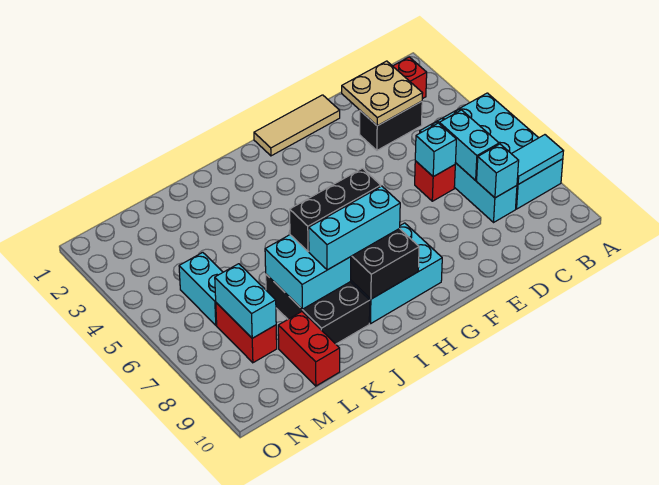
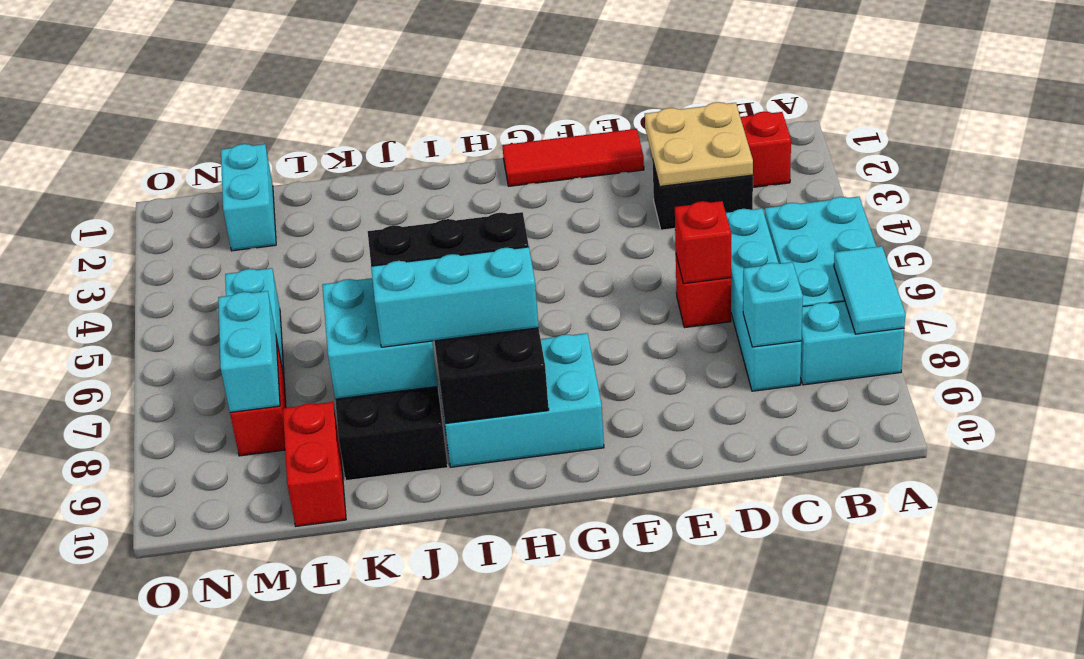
cyan tile A8:B8 level 2 -> cyan tile A7:A8 level 2
cyan brick C6:C7 level 2 -> cyan brick M1:M2 level 1
cyan brick D6 level 2 -> red brick D6 level 2
tan tile E1:G1 level 1 -> red tile E1:G1 level 1

